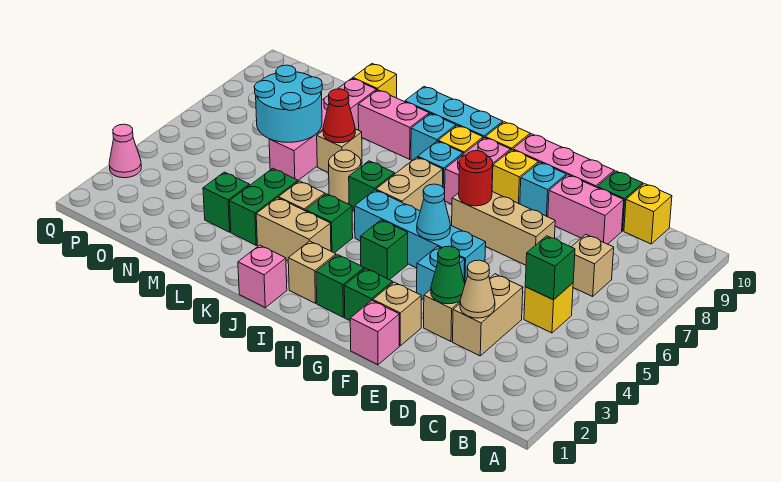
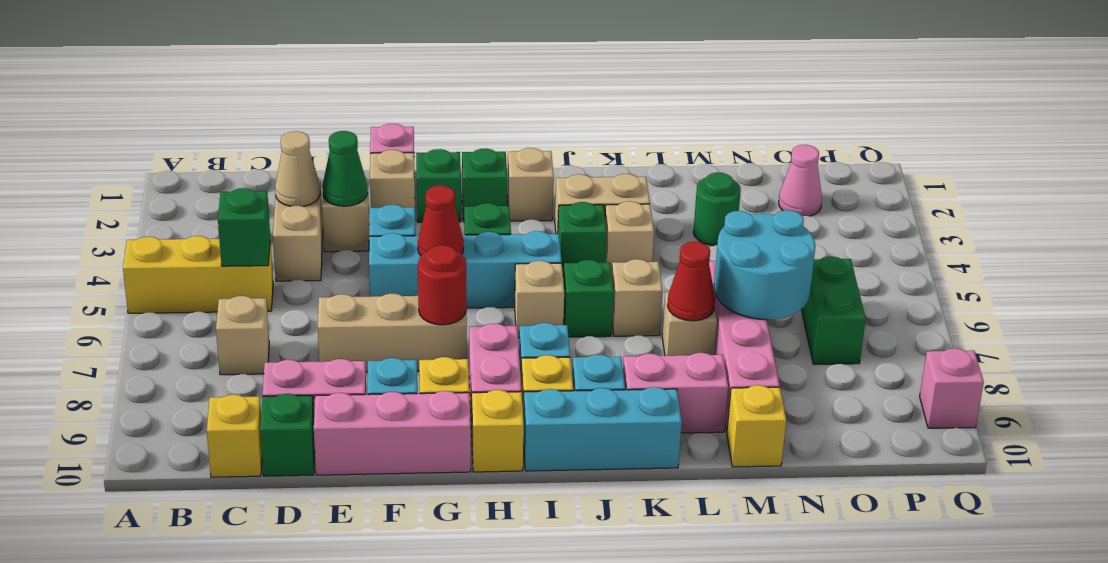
yellow brick C5 level 1 -> yellow brick A5:C5 level 1
cyan cone G5 level 2 -> red cone G5 level 2
tan brick I6:I7 level 1 -> tan brick I6 level 1
pink brick J1 level 1 -> pink brick Q9 level 1
tan round brick K6 level 1 -> tan brick K6 level 1
green brick L3:L4 level 1 -> green brick O6:O7 level 1
green brick M3 level 1 -> green round brick M3 level 1
pink cone Q3 level 1 -> pink cone O2 level 1

